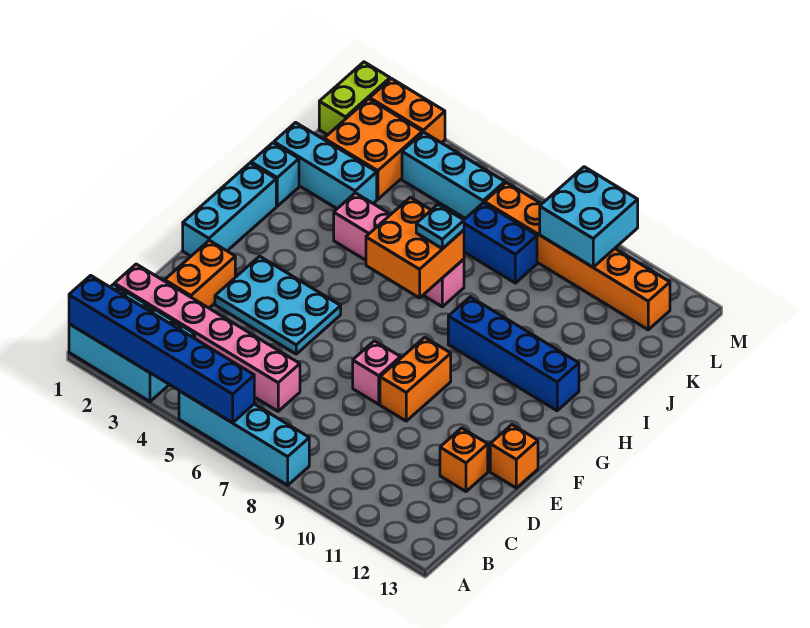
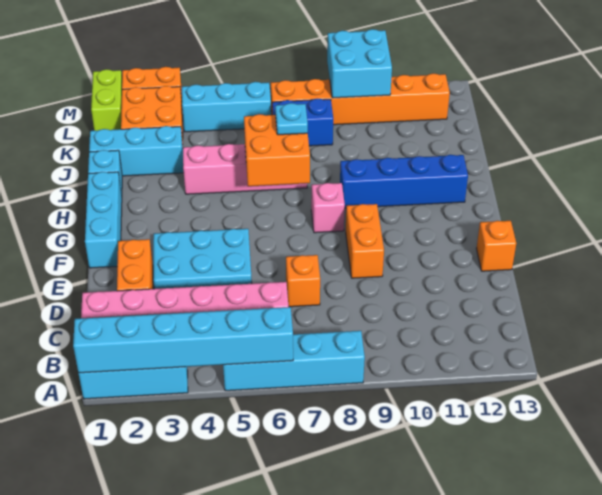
blue brick A1:A6 level 2 -> cyan brick A1:A6 level 2
orange brick D12 level 1 -> orange brick D7 level 1
pink brick E8 level 1 -> pink brick G8 level 1

